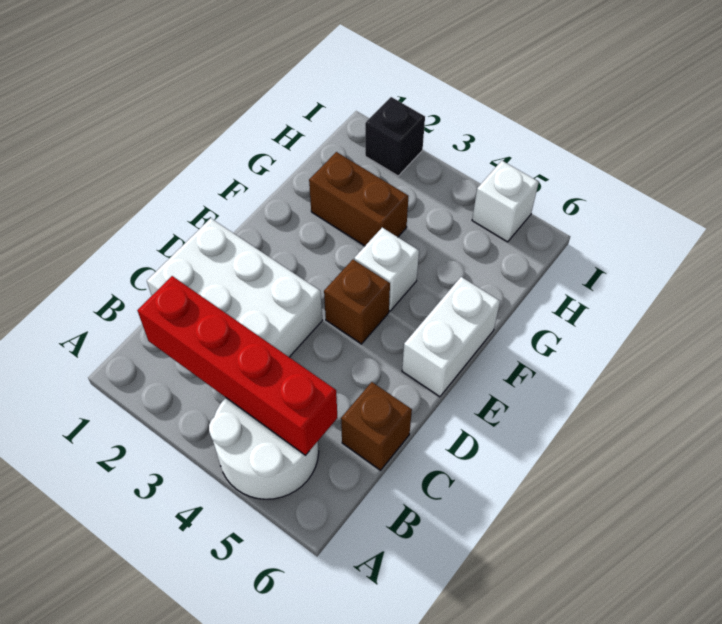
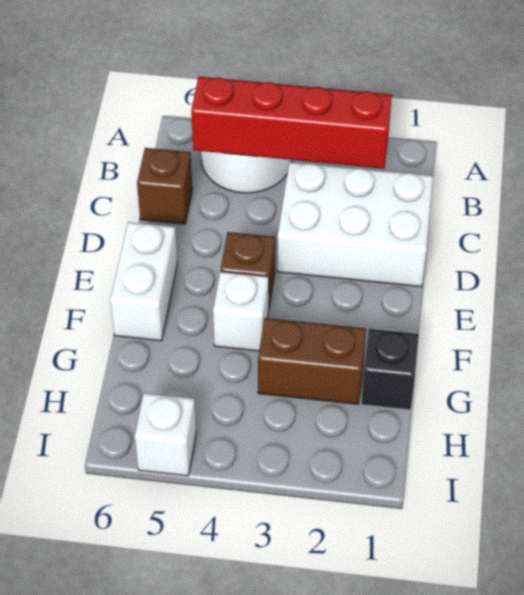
black brick I2 level 1 -> black brick G1 level 1

